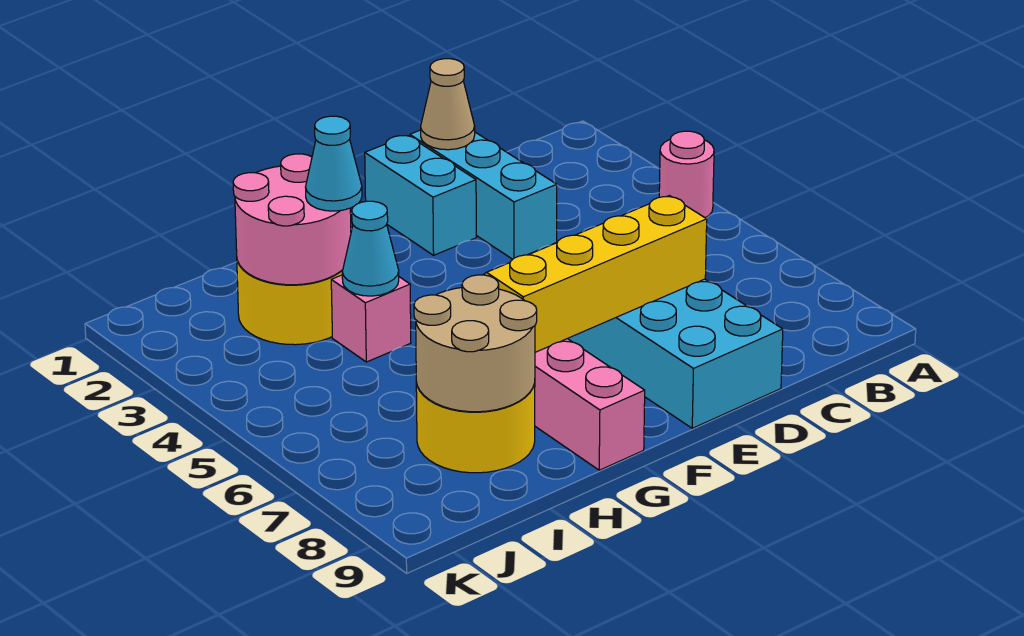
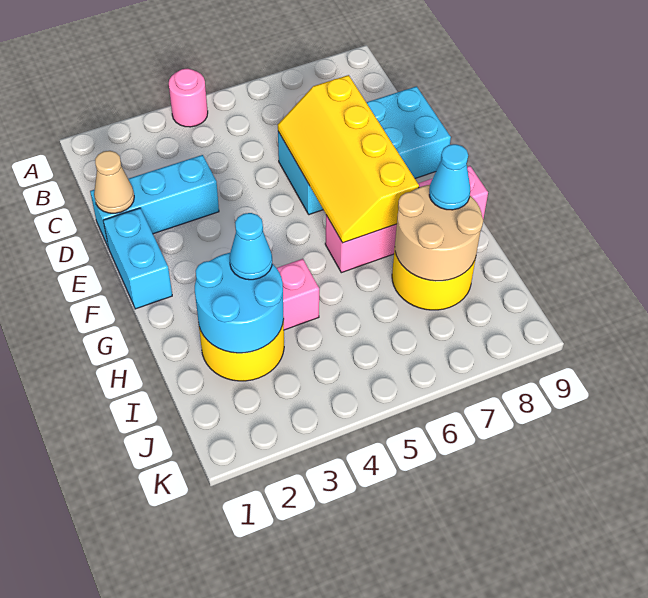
cyan brick E1:E2 level 1 -> cyan brick E1:F1 level 1
pink round brick H2:I3 level 2 -> cyan round brick H2:I3 level 2
cyan cone H4 level 2 -> cyan cone H8 level 3

